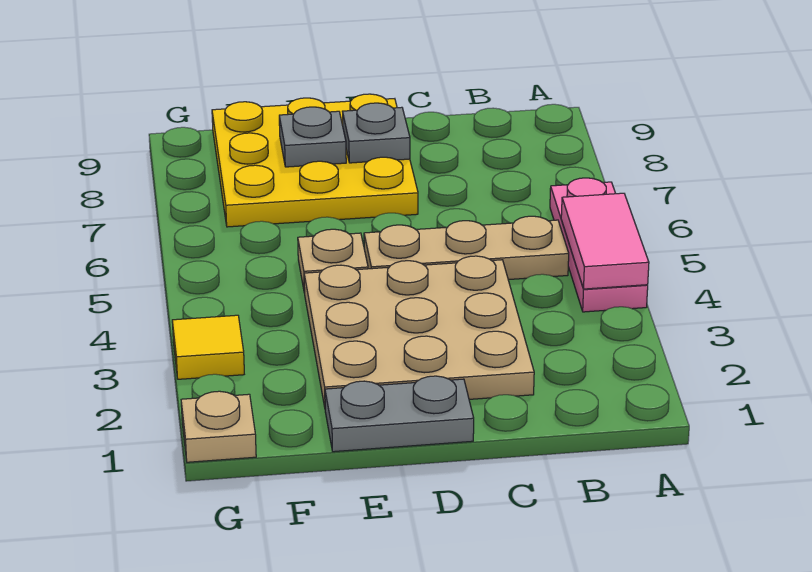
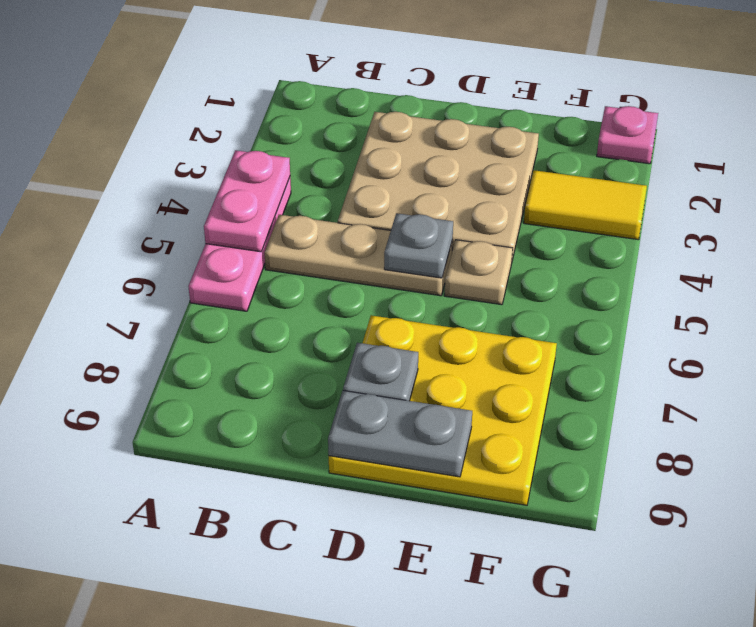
pink tile A4:A5 level 2 -> pink plate A4:A5 level 2
grey plate D1:E1 level 1 -> grey plate D9:E9 level 2
grey plate E8 level 2 -> grey plate D5 level 2
tan plate G1 level 1 -> pink plate G1 level 1
yellow tile G3 level 1 -> yellow tile F3:G3 level 1

